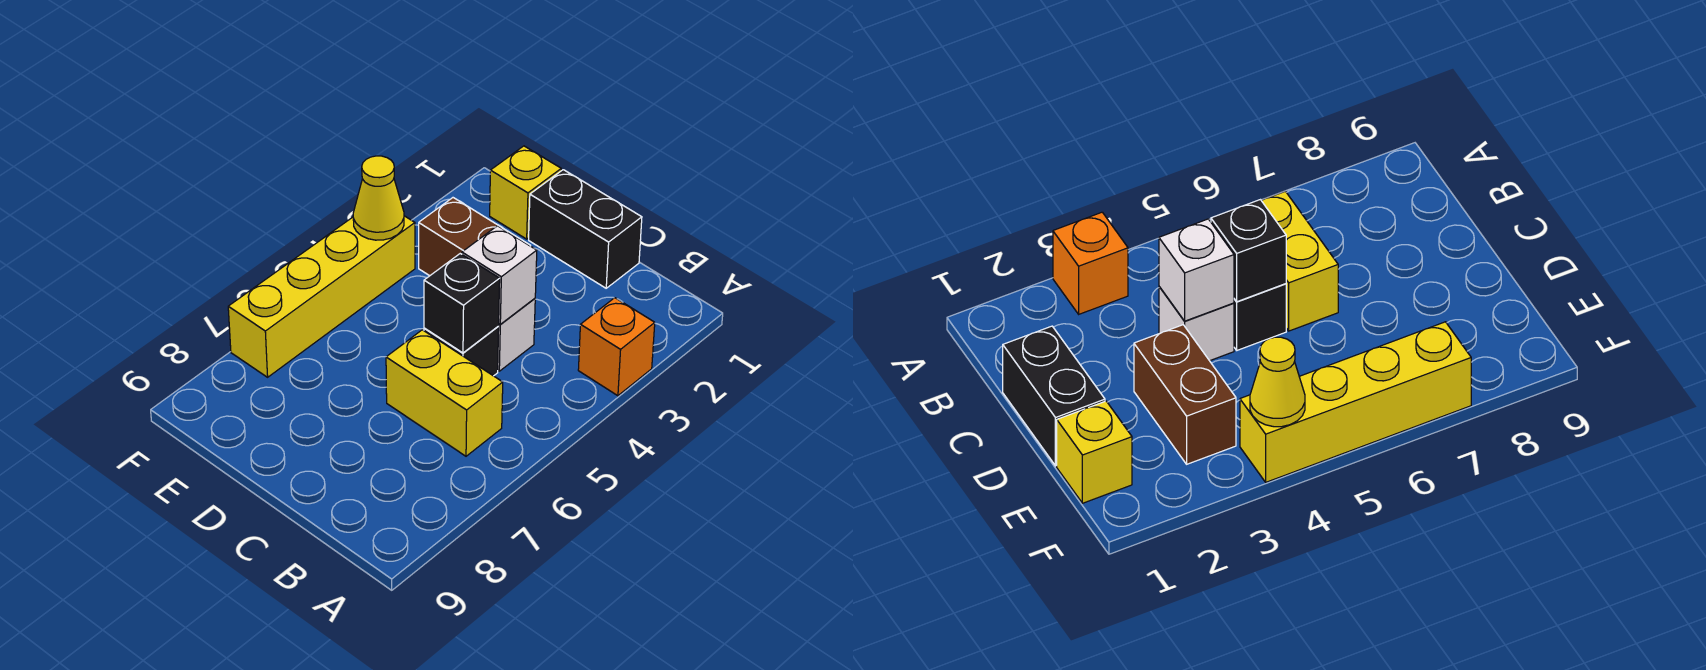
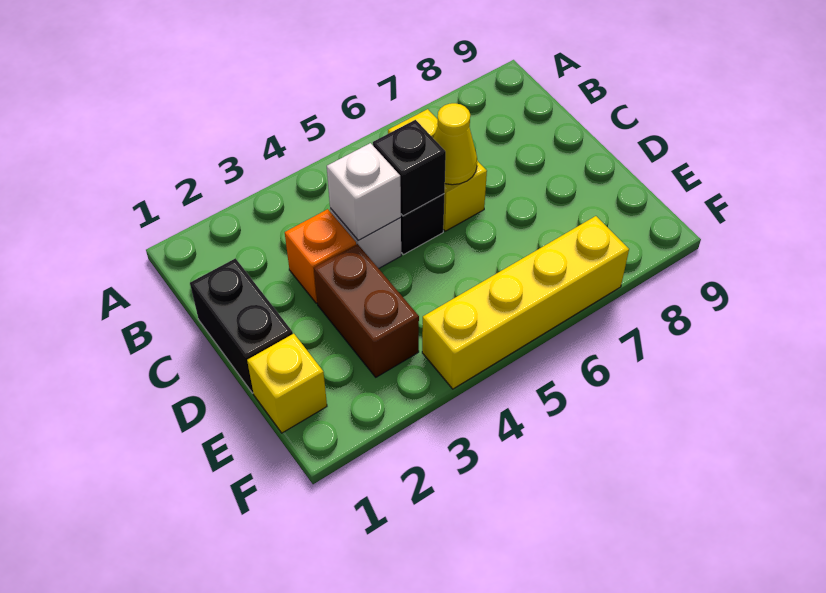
orange brick A3 level 1 -> orange brick C3 level 1
yellow cone F4 level 2 -> yellow cone C6 level 2

